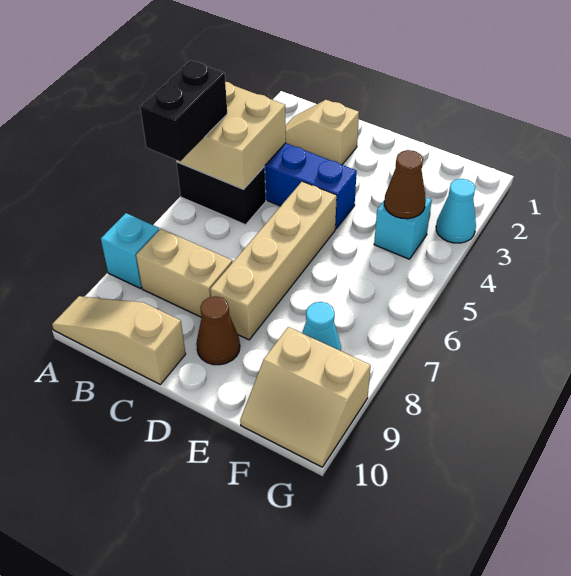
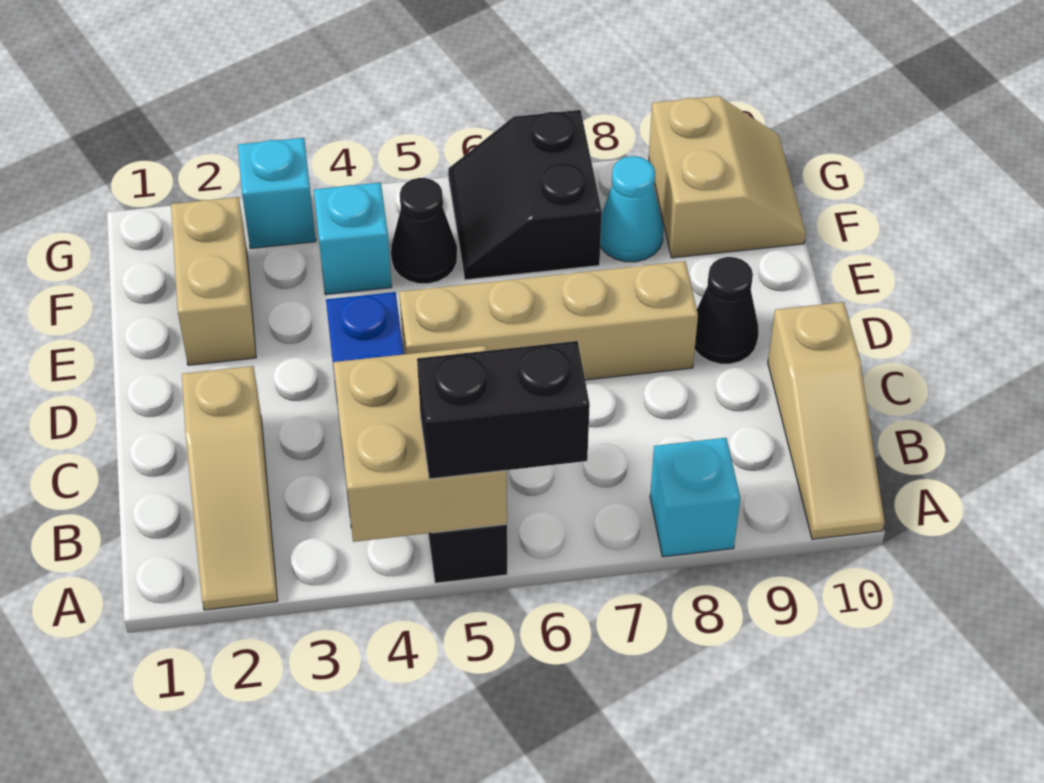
tan slope B2:C2 level 1 top C -> tan slope A2:C2 level 1 top C
tan brick B8:C8 level 1 -> tan brick E2:F2 level 1
brown cone D9 level 1 -> black cone D9 level 1
brown cone F4 level 2 -> none
none -> black cone F5 level 1
none -> black slope F6:G7 level 1 top 7
cyan cone G3 level 1 -> cyan brick G3 level 1

